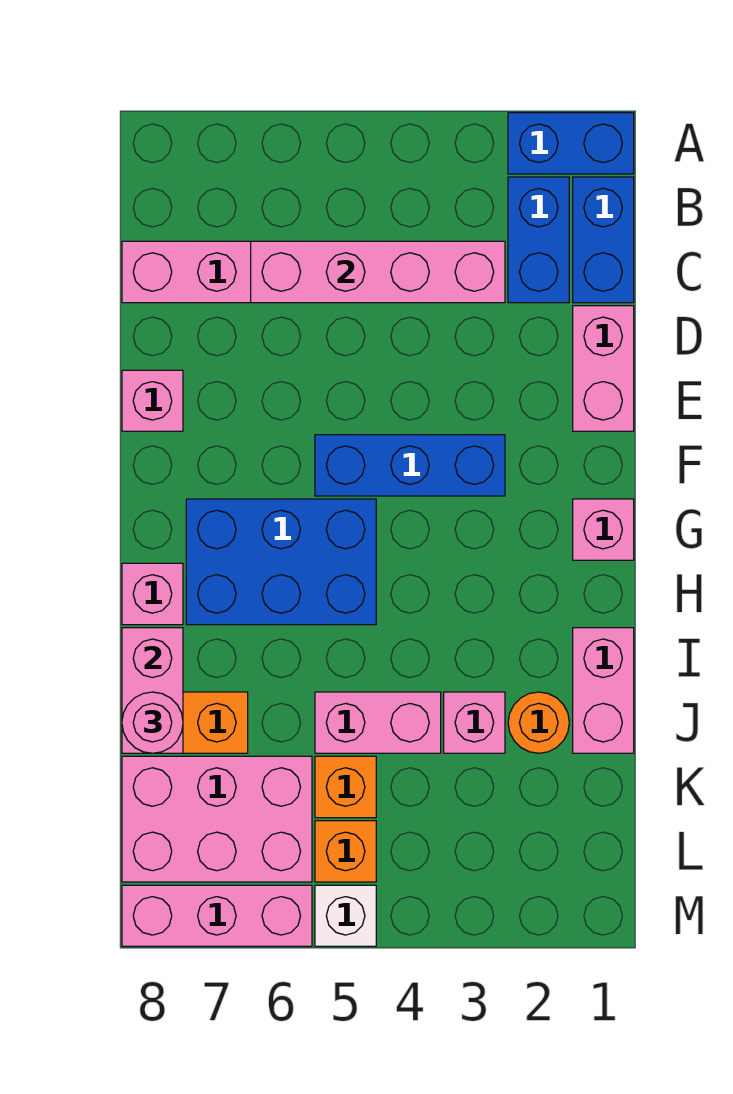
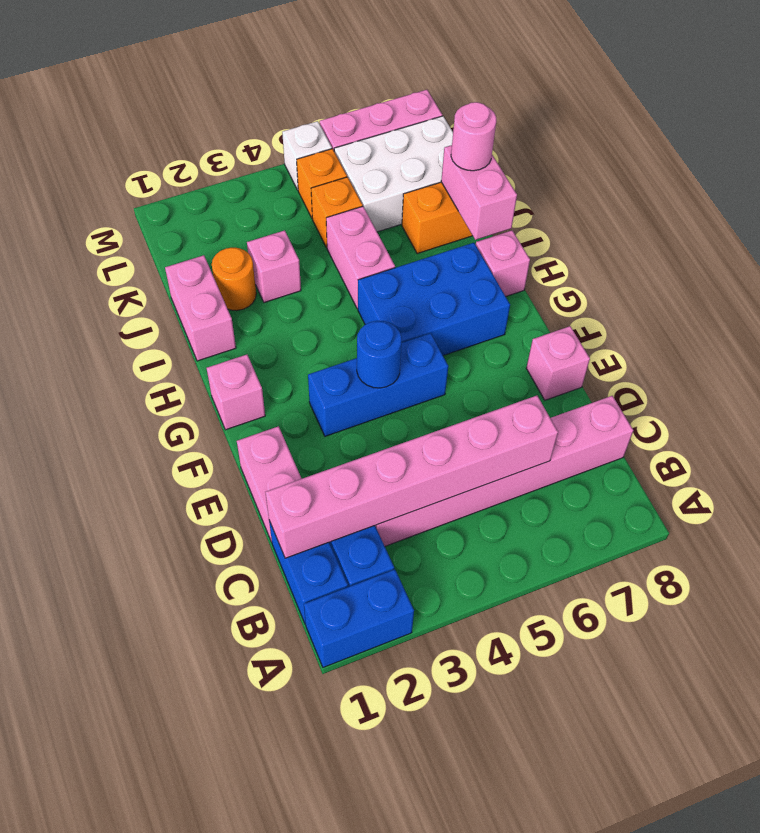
pink brick C3:C6 level 2 -> pink brick C1:C6 level 2
none -> blue round brick F4 level 2
pink brick J4:J5 level 1 -> pink brick I5:J5 level 1
pink brick K6:L8 level 1 -> white brick K6:L8 level 1

